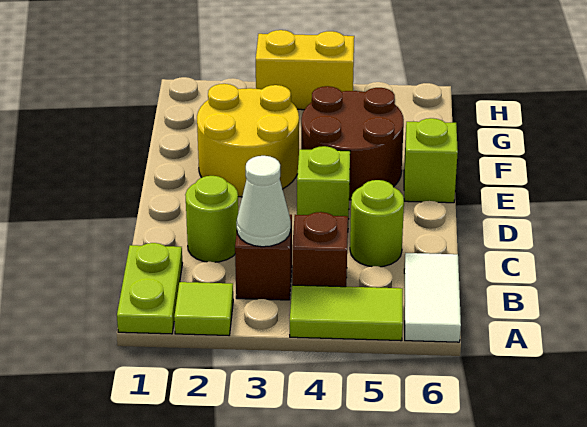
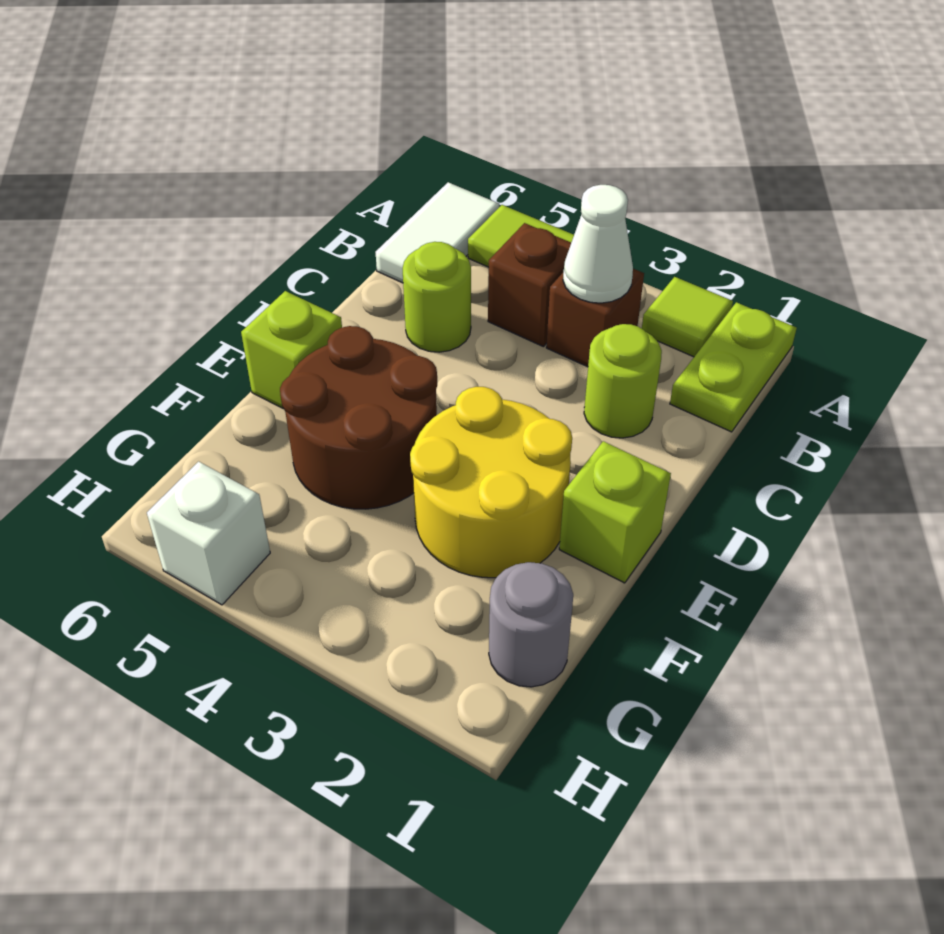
lime brick D4 level 1 -> lime brick E1 level 1
none -> grey round brick G1 level 1
yellow brick H3:H4 level 1 -> none
none -> white brick H5 level 1

